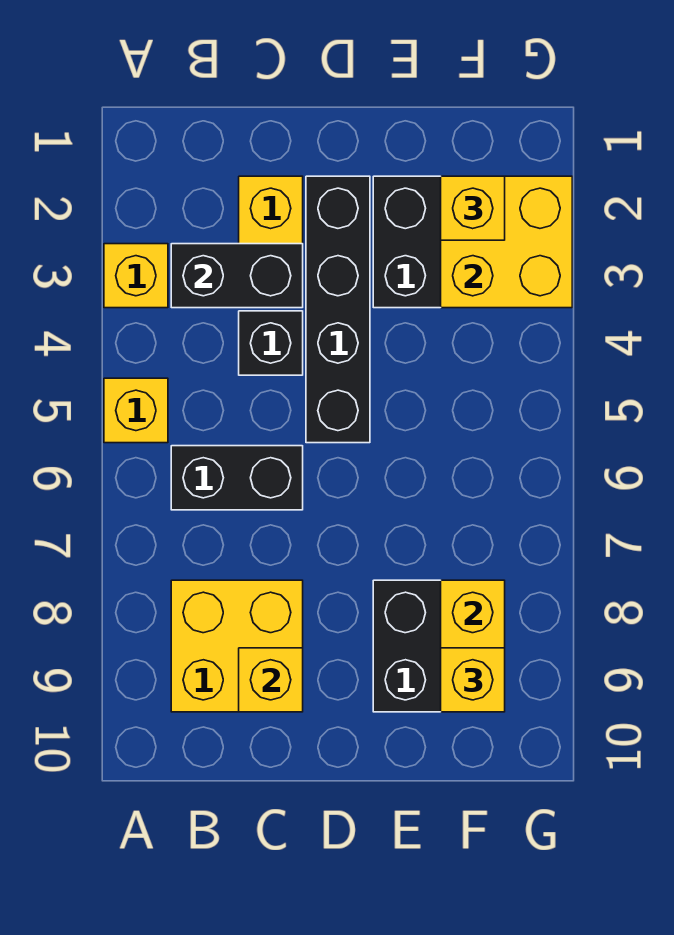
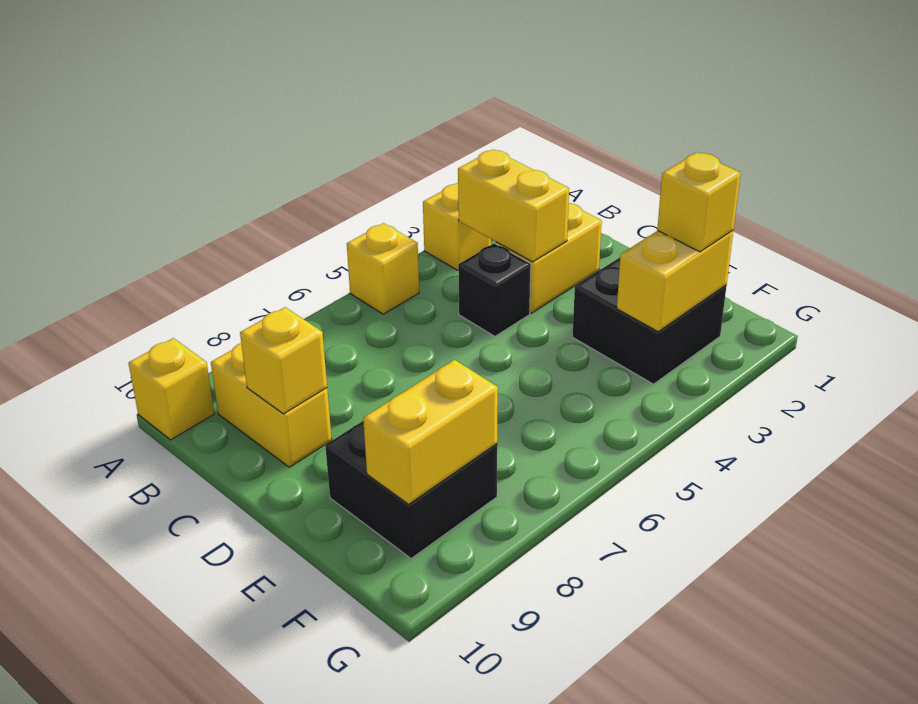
black brick B3:C3 level 2 -> yellow brick B3:C3 level 2
black brick B6:C6 level 1 -> none
yellow brick B8:C9 level 1 -> yellow brick B9:C9 level 1
black brick D2:D5 level 1 -> none
yellow brick F2:G3 level 2 -> yellow brick F2:F3 level 2
yellow brick F9 level 3 -> yellow brick A10 level 1

